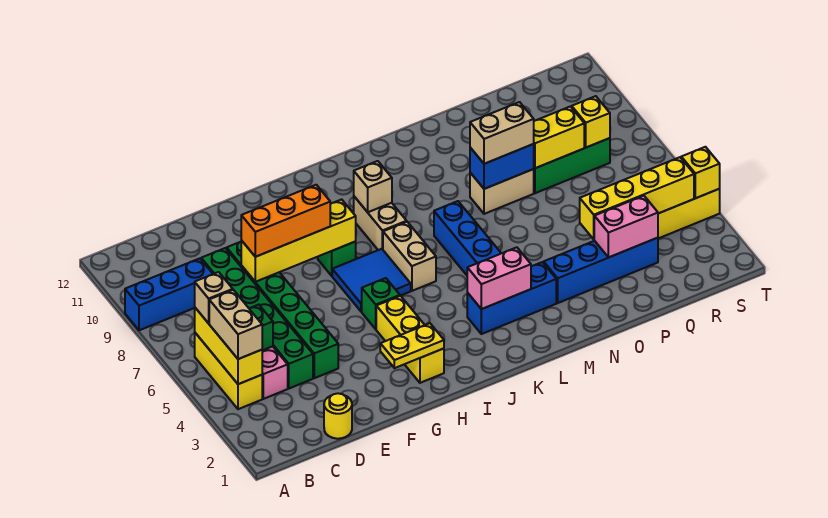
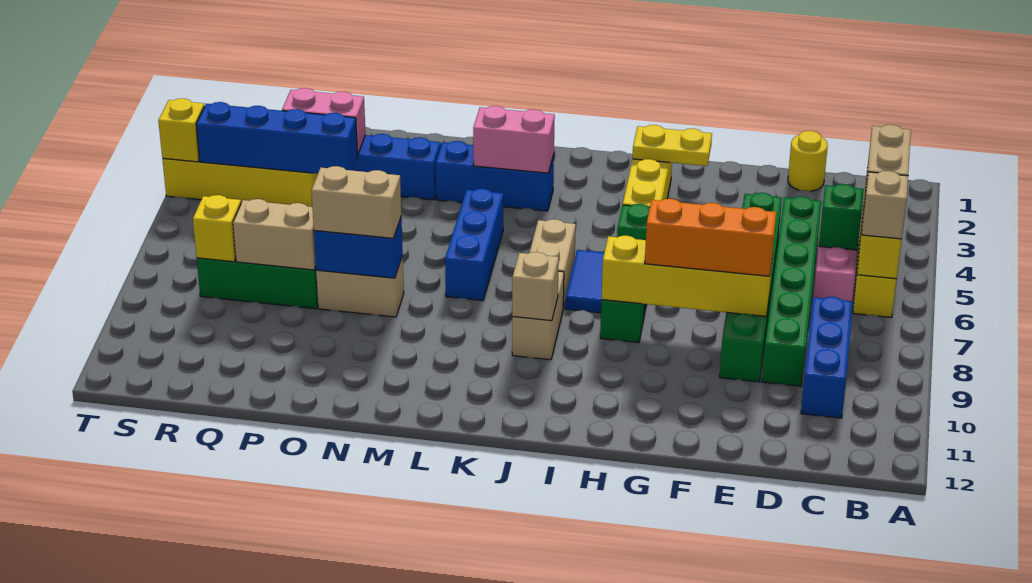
blue brick A9:C9 level 1 -> blue brick C8:C10 level 1
yellow brick P4:S4 level 2 -> blue brick P4:S4 level 2
yellow brick P8:Q8 level 2 -> tan brick P8:Q8 level 2

